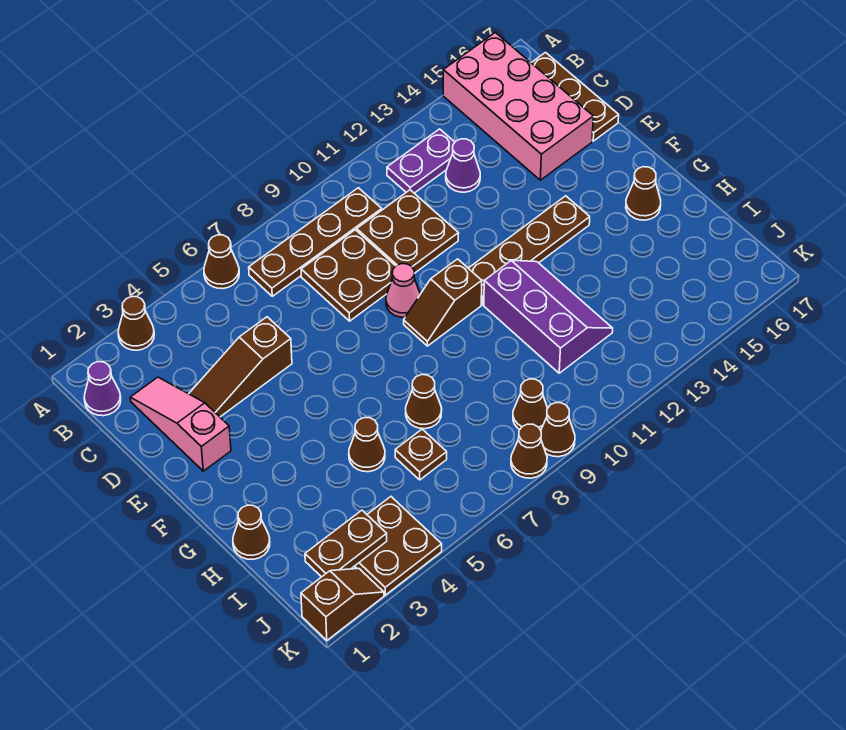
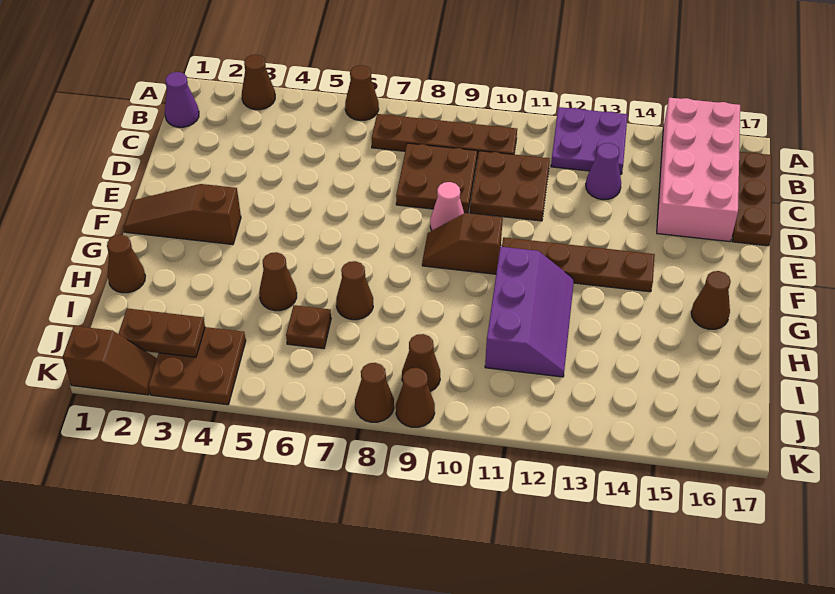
purple plate B12:B13 level 1 -> purple plate A12:B13 level 1
pink slope C2:E2 level 1 top E -> none
brown slope D3:D5 level 1 top 5 -> brown slope F1:F3 level 1 top 3

